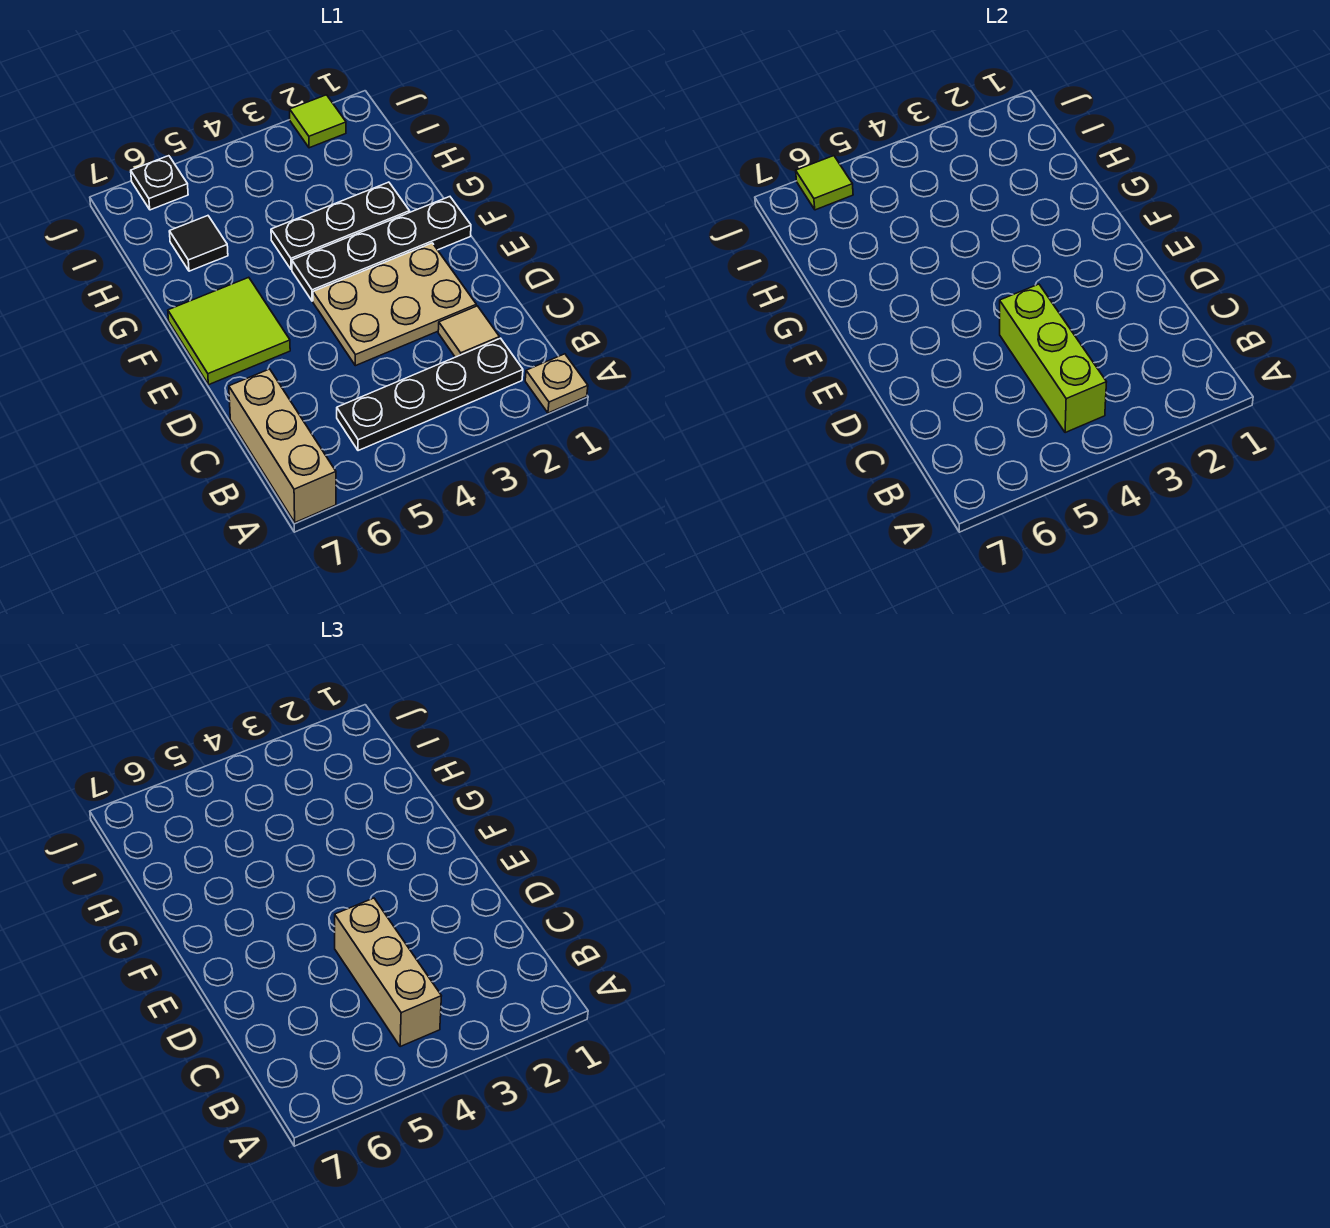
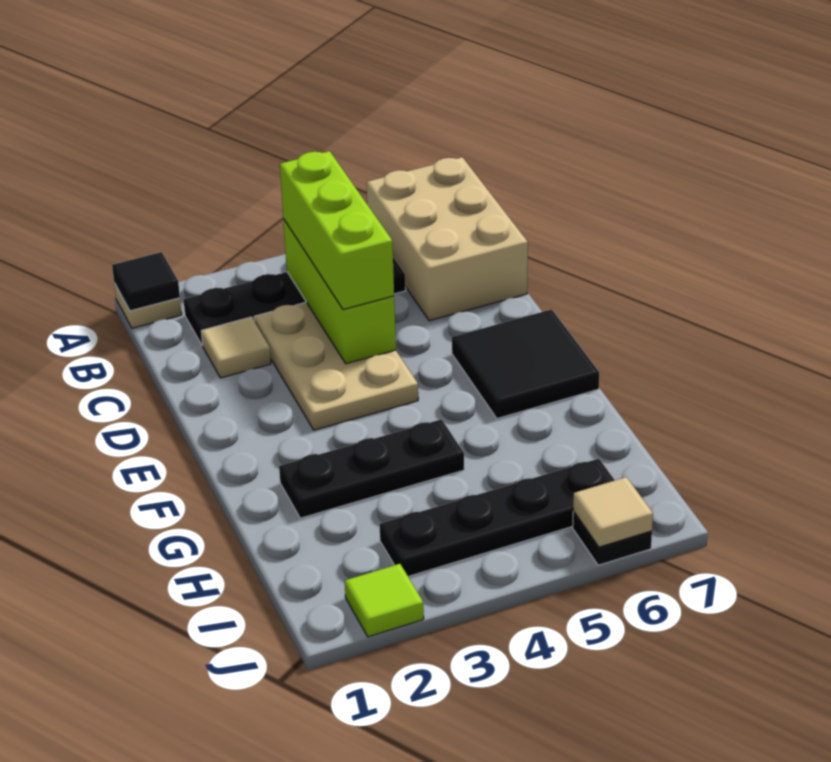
tan brick A7:C7 level 1 -> tan brick A6:C7 level 1
tan brick B4:D4 level 3 -> lime brick B4:D4 level 3
tan plate D2:E4 level 1 -> tan plate C3:E4 level 1
lime tile E6:F7 level 1 -> black tile E6:F7 level 1
black plate F1:F4 level 1 -> black plate I3:I6 level 1
black tile H6 level 1 -> black tile A1 level 2
lime tile J6 level 2 -> tan tile J6 level 2

